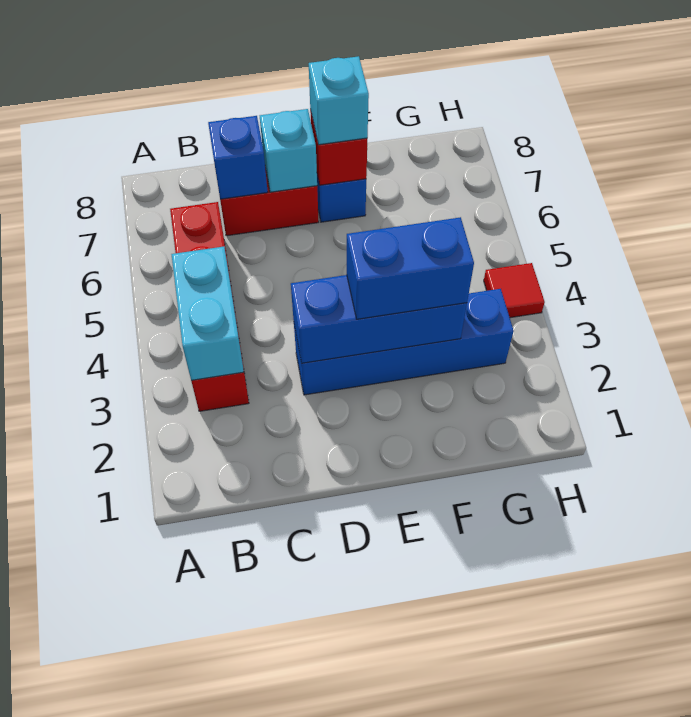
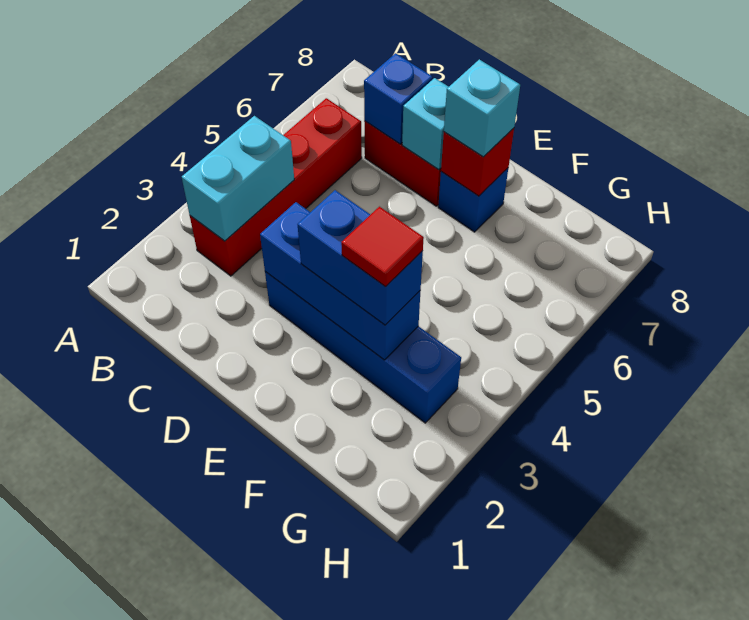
red tile H4 level 1 -> red tile F3 level 4

